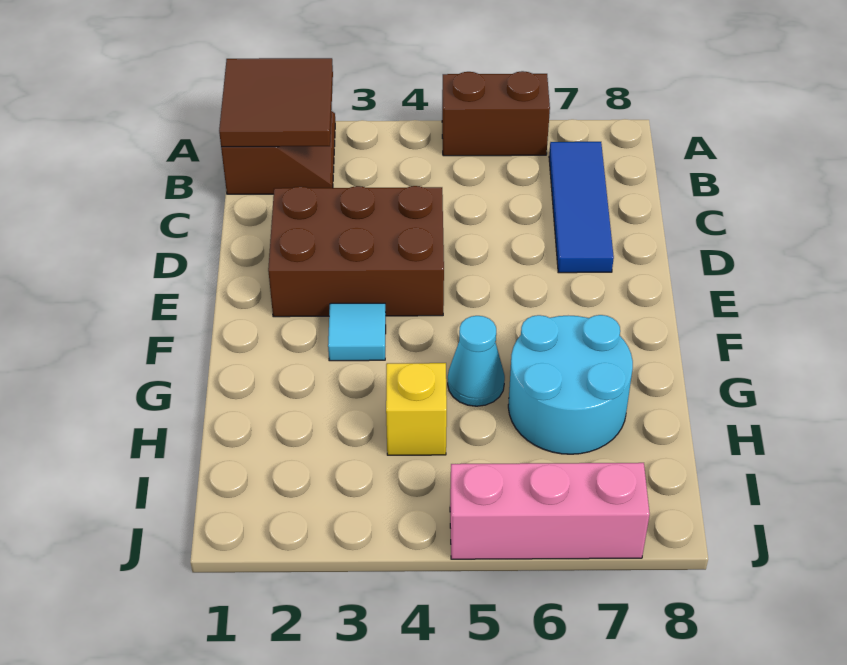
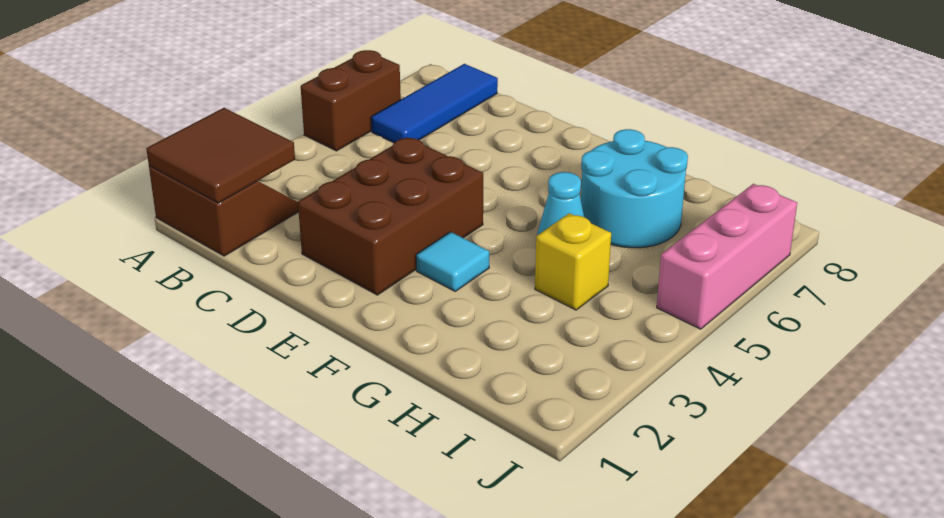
blue tile B7:D7 level 1 -> blue tile B6:B8 level 1

